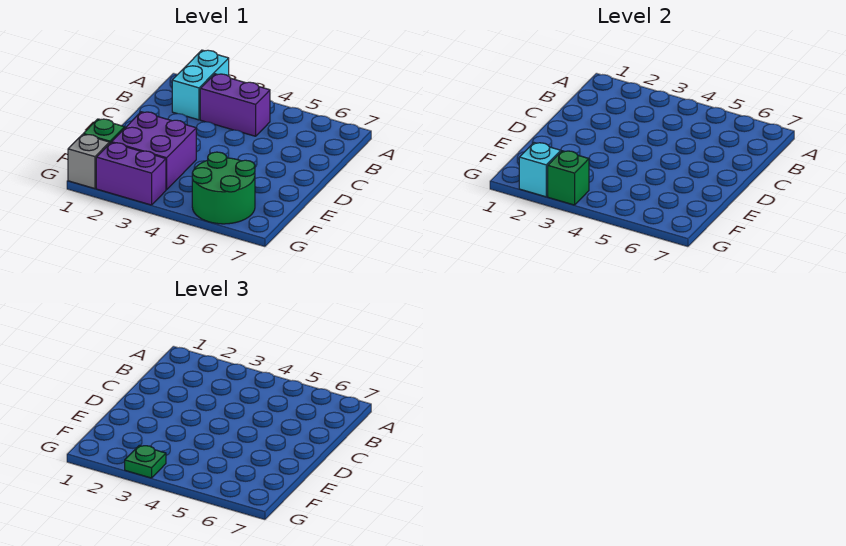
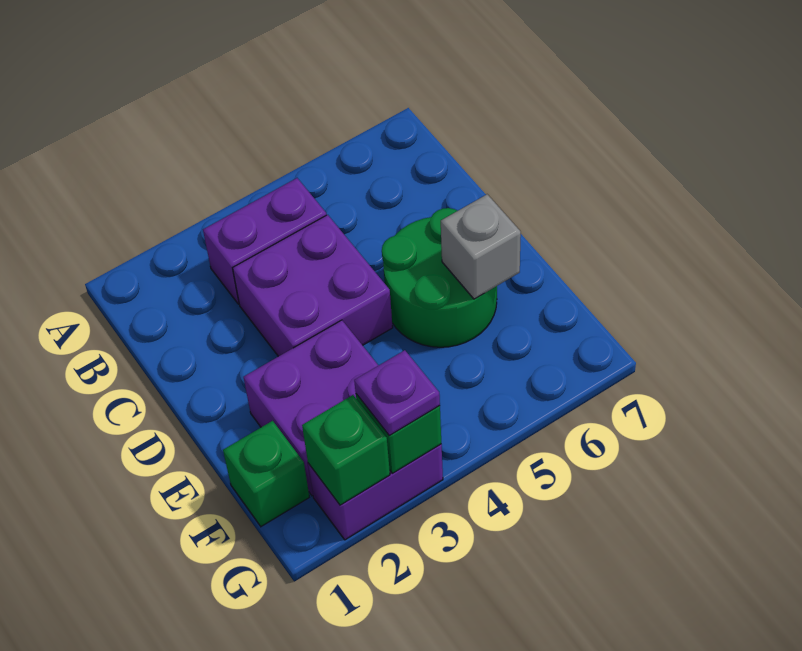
cyan brick A2:B2 level 1 -> none
none -> purple brick C3:D4 level 1
green round brick F5:G6 level 1 -> green round brick D5:E6 level 1
grey brick G1 level 1 -> grey brick E6 level 2
cyan brick G2 level 2 -> green brick G2 level 2
green plate G3 level 3 -> purple plate G3 level 3

